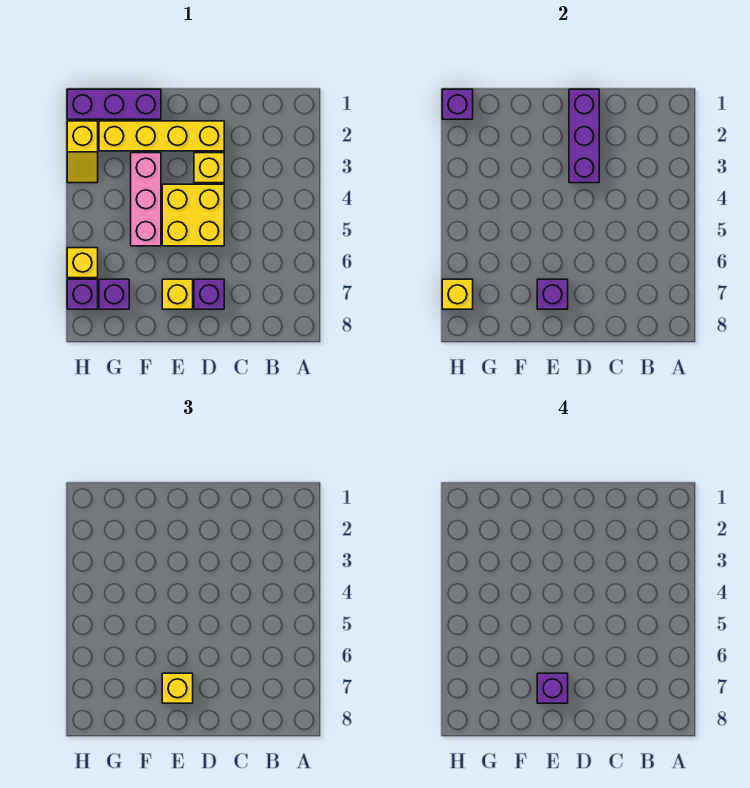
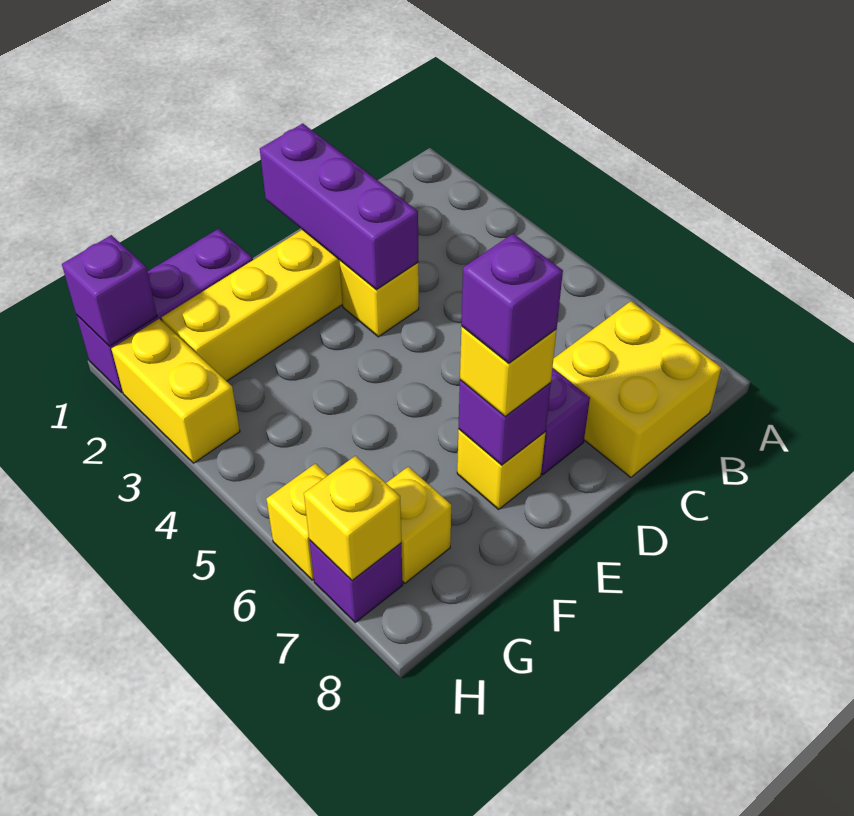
yellow brick D4:E5 level 1 -> yellow brick B7:C8 level 1
pink brick F3:F5 level 1 -> none
purple brick G7 level 1 -> yellow brick G7 level 1
yellow slope H2:H3 level 1 top 2 -> yellow brick H2:H3 level 1

